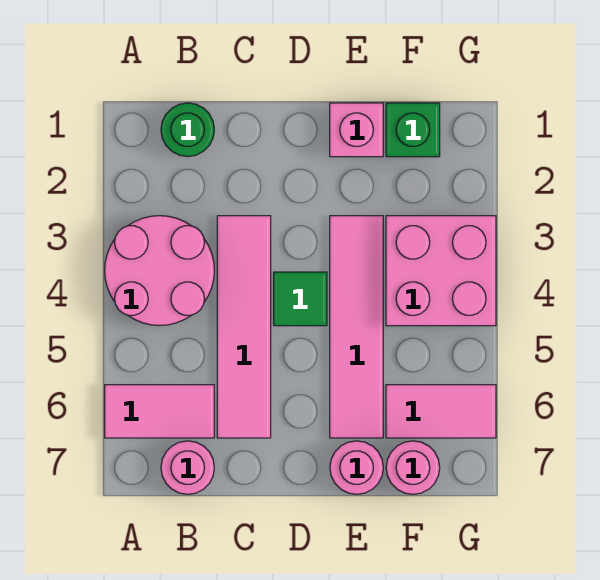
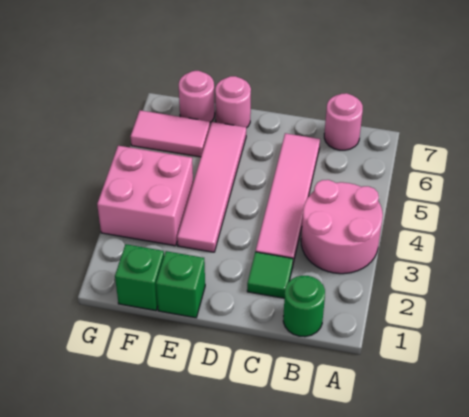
pink tile A6:B6 level 1 -> none
green tile D4 level 1 -> green tile C2 level 1
pink brick E1 level 1 -> green brick E1 level 1

